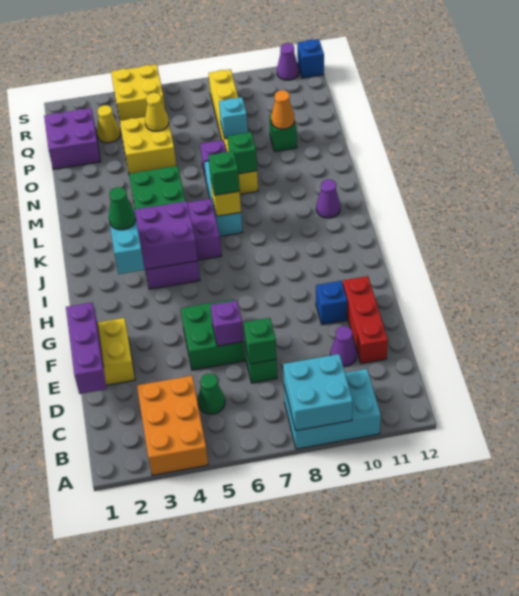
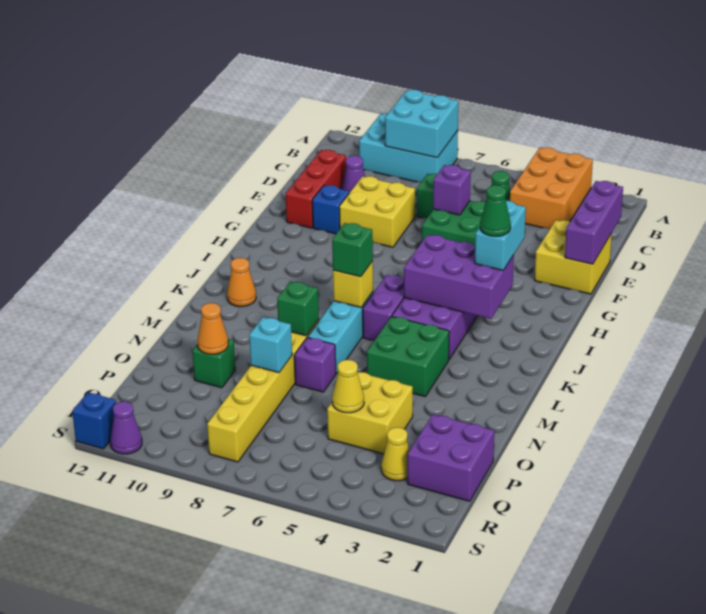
green brick D7 level 2 -> none
purple cone K11 level 1 -> orange cone K11 level 1
yellow brick R4:S5 level 1 -> yellow brick E8:F9 level 1

